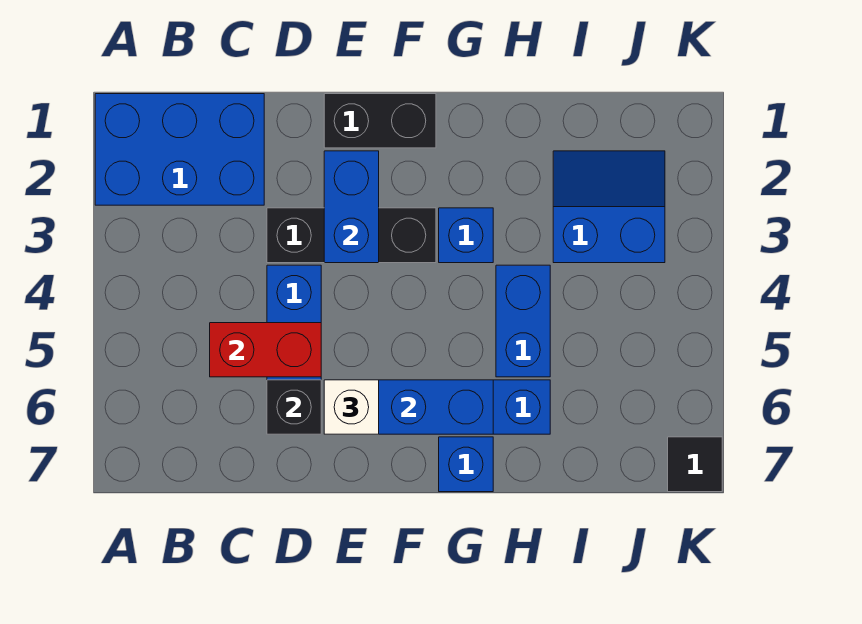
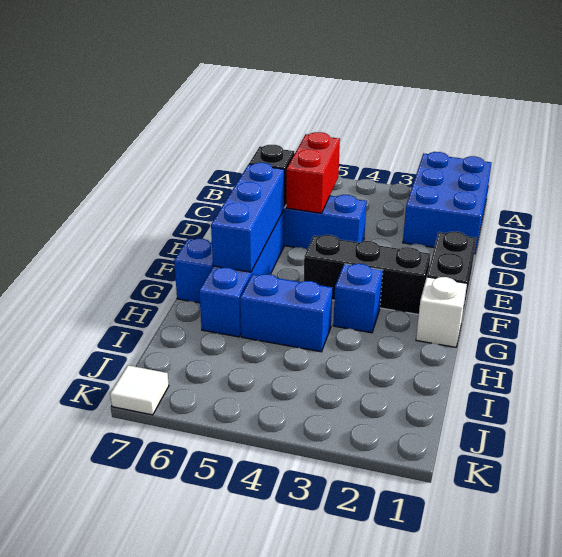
black brick D3:F3 level 1 -> black brick F2:F4 level 1
blue brick E2:E3 level 2 -> none
white brick E6 level 3 -> white brick G1 level 1
blue slope I2:J3 level 1 top 3 -> none
black tile K7 level 1 -> white tile K7 level 1

